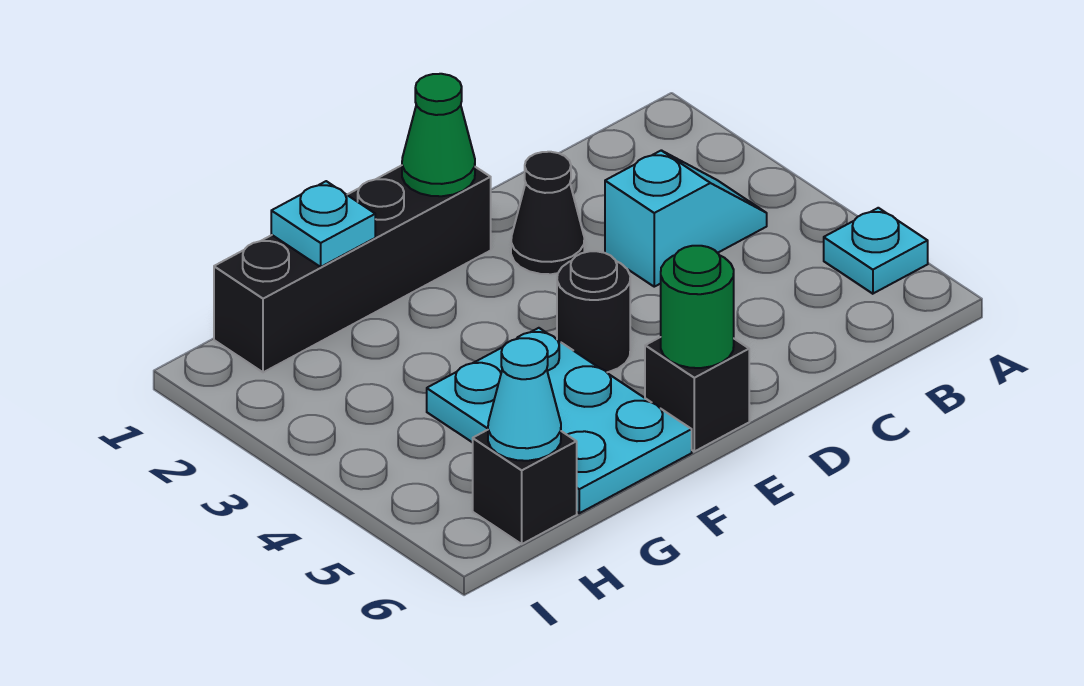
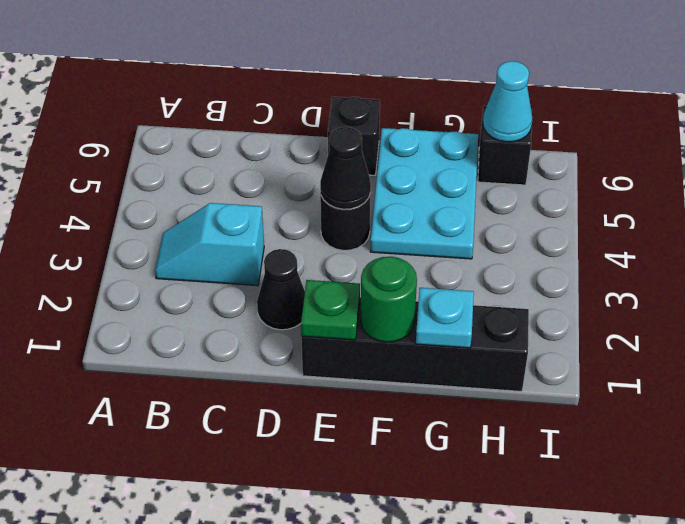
cyan plate A5 level 1 -> none
green cone E1 level 2 -> green plate E1 level 2
none -> black cone E4 level 2
green round brick E6 level 2 -> green round brick F1 level 2

